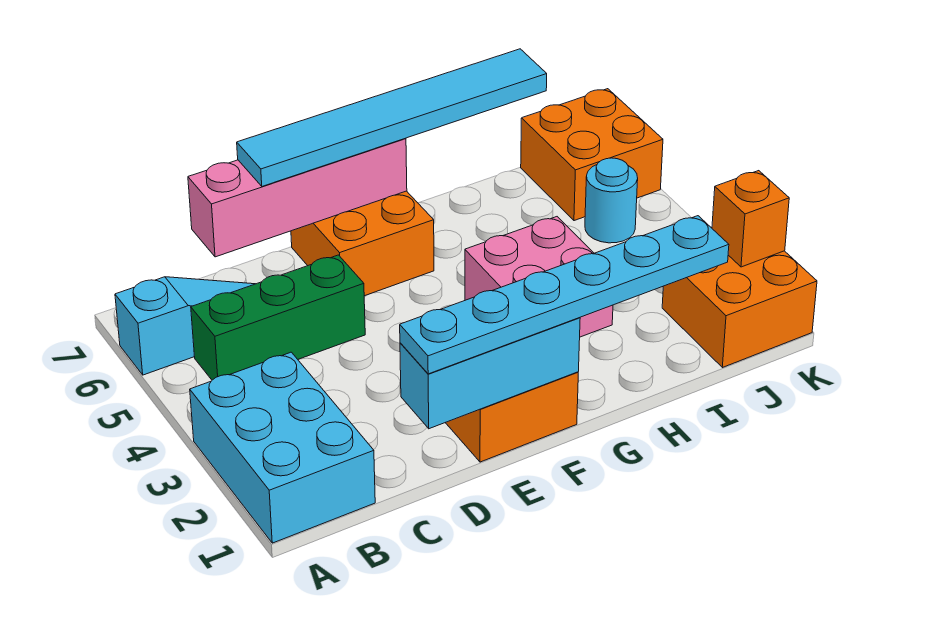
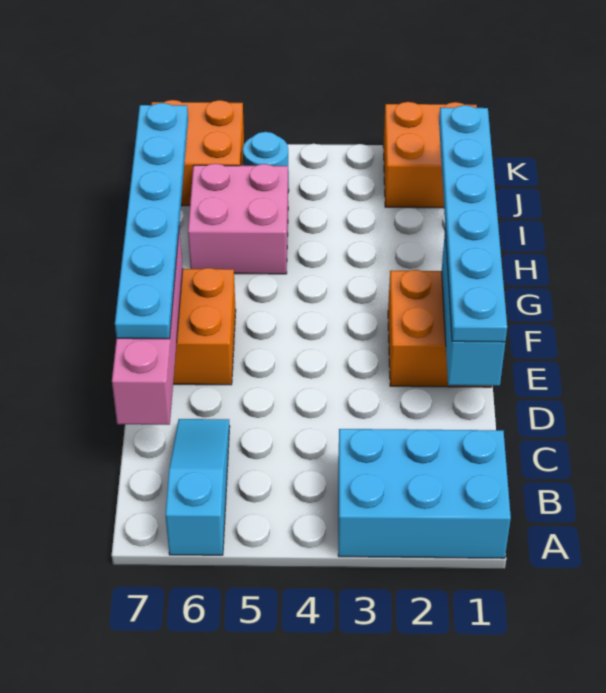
green brick B5:D5 level 1 -> none
cyan tile D7:I7 level 3 -> cyan plate D7:I7 level 3
pink brick G3:H4 level 1 -> pink brick H5:I6 level 1
orange brick K2 level 2 -> none

